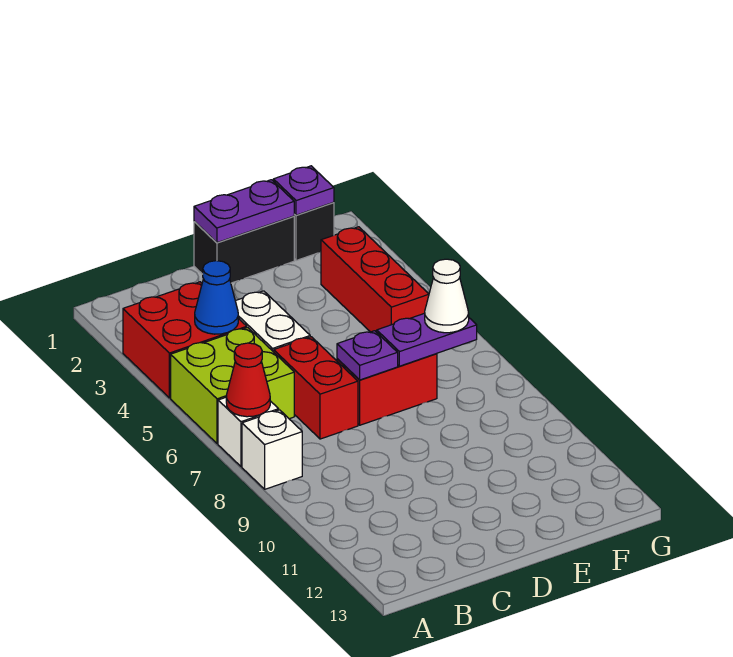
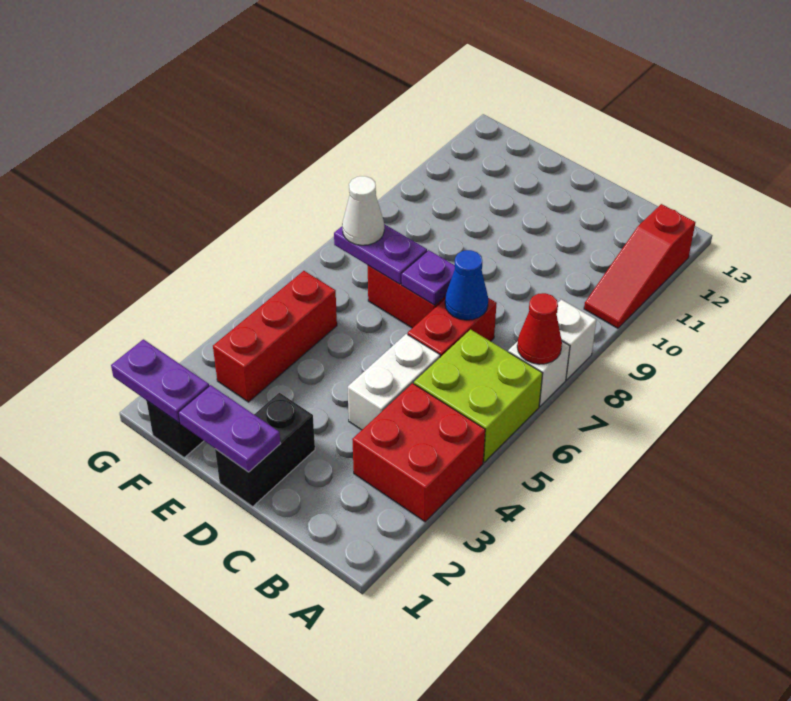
none -> red slope A10:A12 level 1 top 12
blue cone B4 level 2 -> blue cone C7 level 2
black brick D1:E1 level 1 -> black brick D1:D2 level 1
purple plate F1 level 2 -> purple plate F1:G1 level 2

